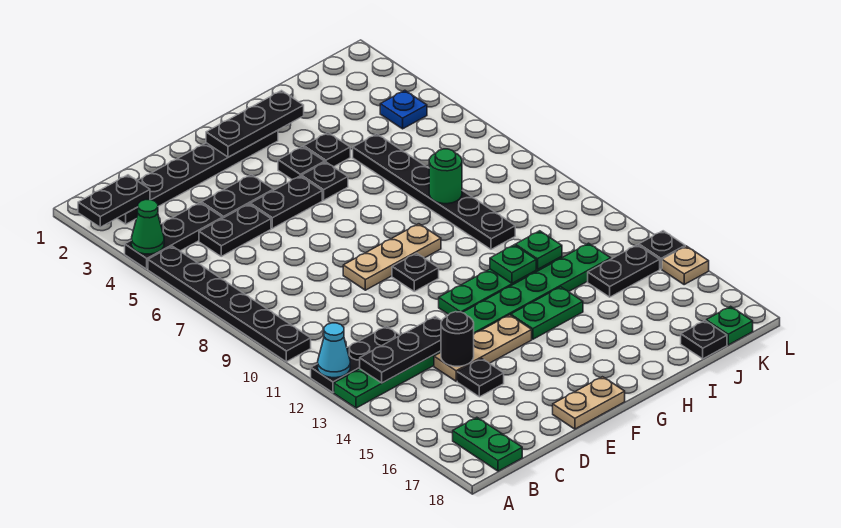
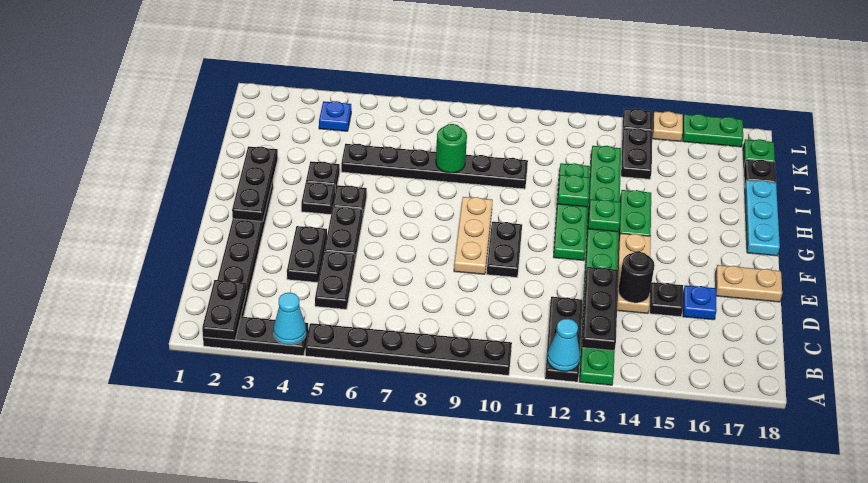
black plate A4:C4 level 1 -> black plate A2:A4 level 1
green cone A4 level 2 -> cyan cone A4 level 2
green plate B17:B18 level 1 -> green plate L16:L17 level 1
none -> blue plate D16 level 1
tan plate E18:F18 level 1 -> tan plate E17:E18 level 1
black plate F10 level 1 -> black plate E10:F10 level 1
none -> cyan plate G18:I18 level 1
green plate I12 level 2 -> green plate G13 level 2

